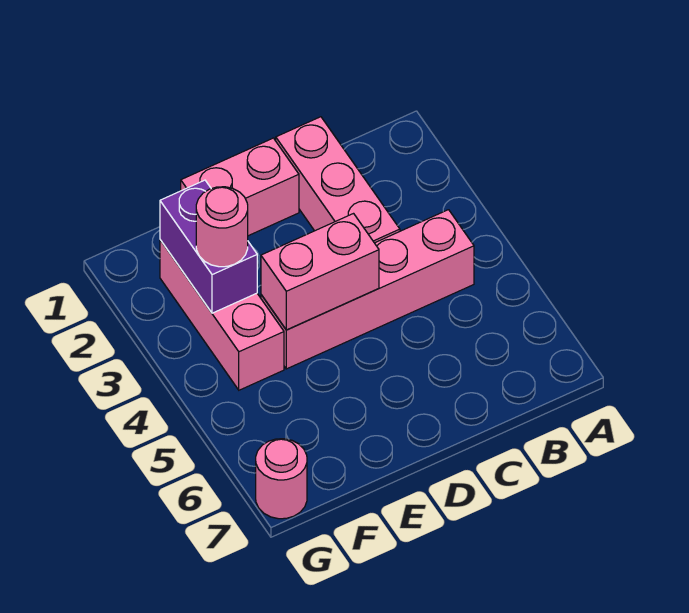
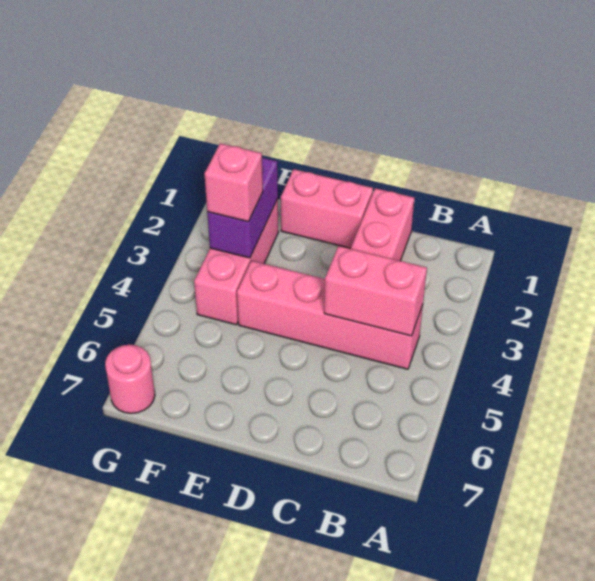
pink brick D4:E4 level 2 -> pink brick B4:C4 level 2
pink round brick F3 level 3 -> pink brick F3 level 3

